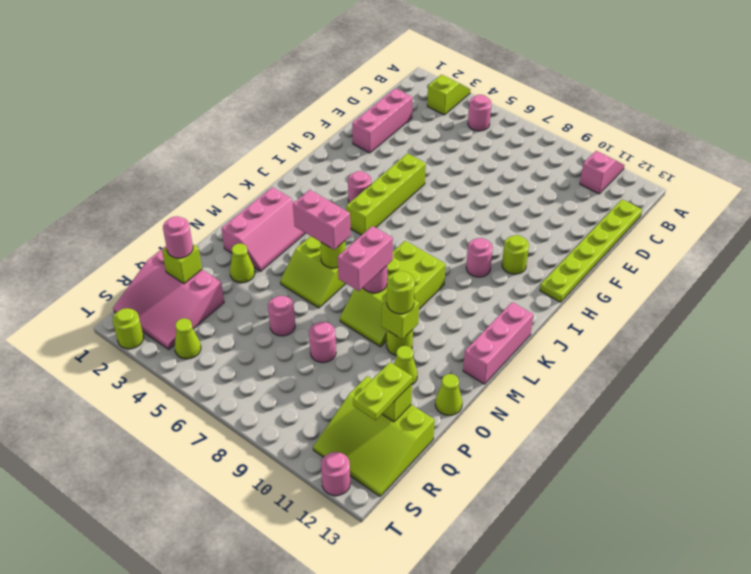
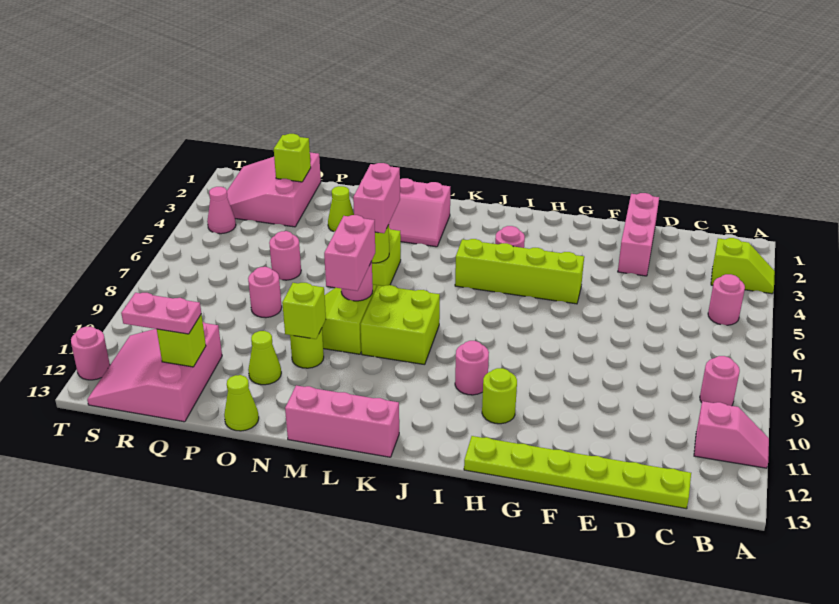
pink brick D2:F2 level 1 -> pink brick E1:E3 level 1
pink brick M8:N8 level 3 -> pink brick M8:M9 level 3
lime round brick N10 level 3 -> none
pink round brick Q2 level 3 -> pink round brick B9 level 1
lime slope Q11:S13 level 1 top Q -> pink slope Q11:S13 level 1 top Q
lime plate Q12:R12 level 3 -> pink plate Q12:R12 level 3
lime cone S4 level 1 -> pink cone S4 level 1
lime round brick T2 level 1 -> none

